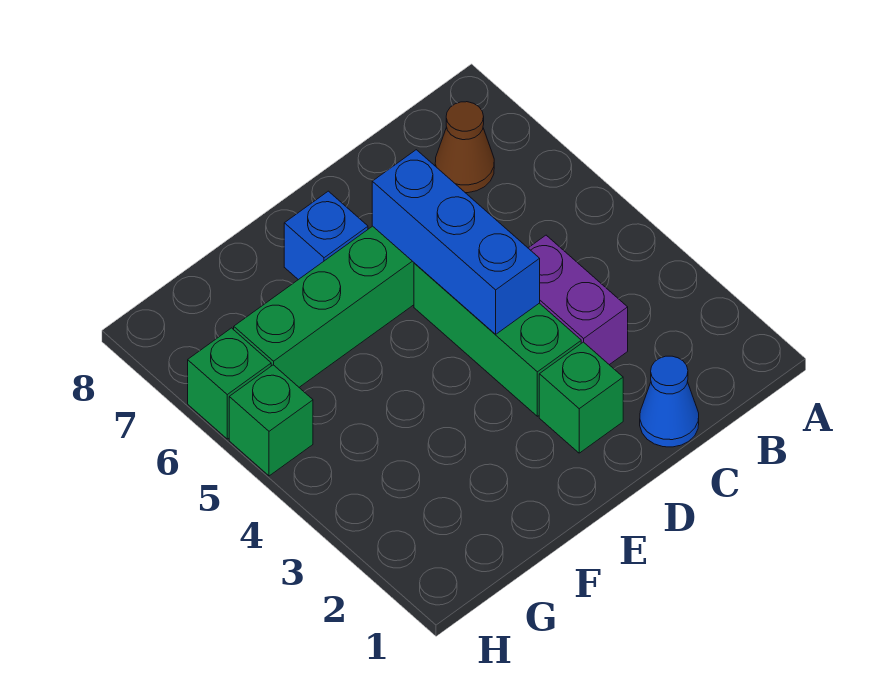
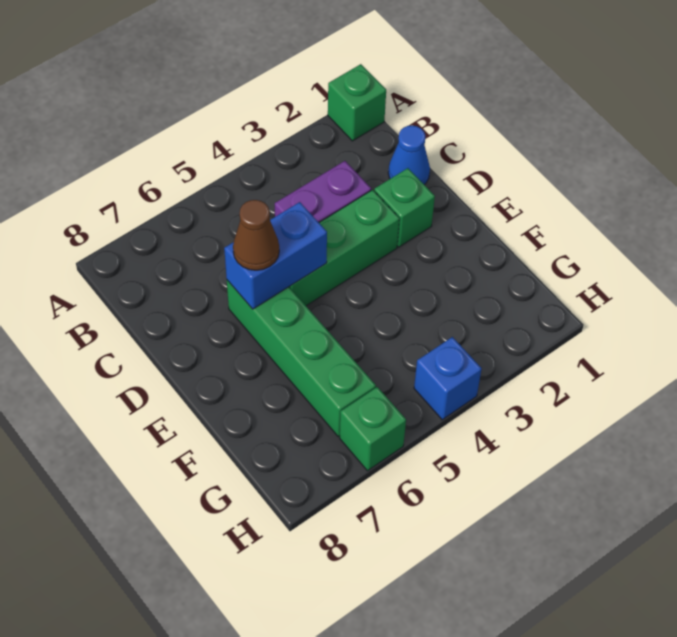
brown cone B7 level 1 -> brown cone D6 level 3
blue brick D4:D6 level 2 -> blue brick D5:D6 level 2
blue brick E7 level 1 -> blue brick H4 level 1
green brick H5 level 1 -> green brick A1 level 1

